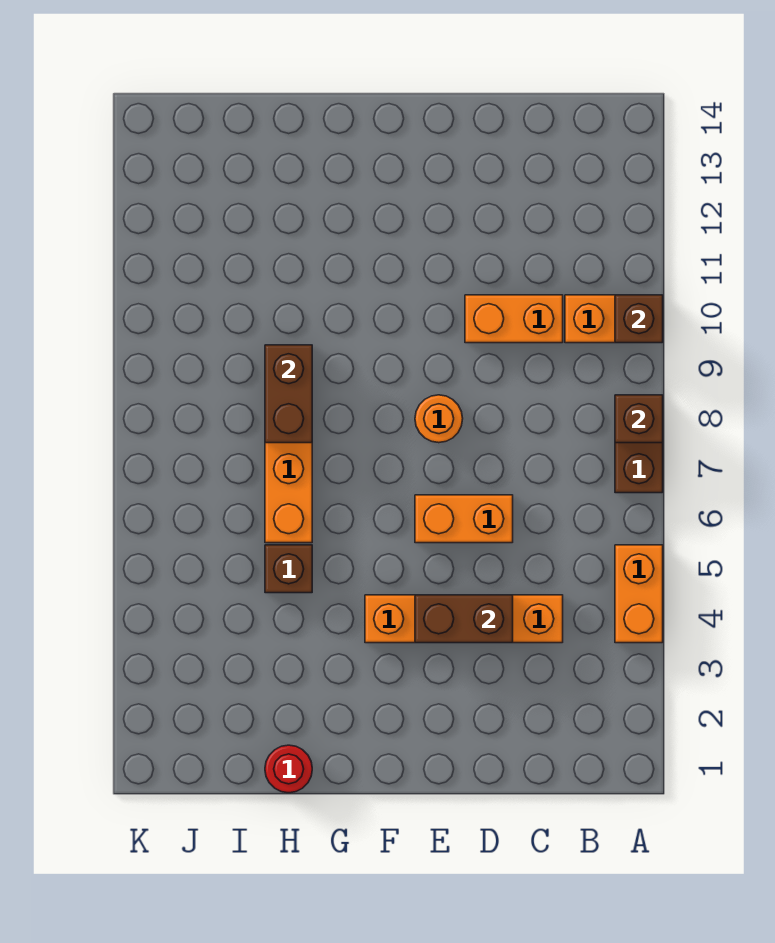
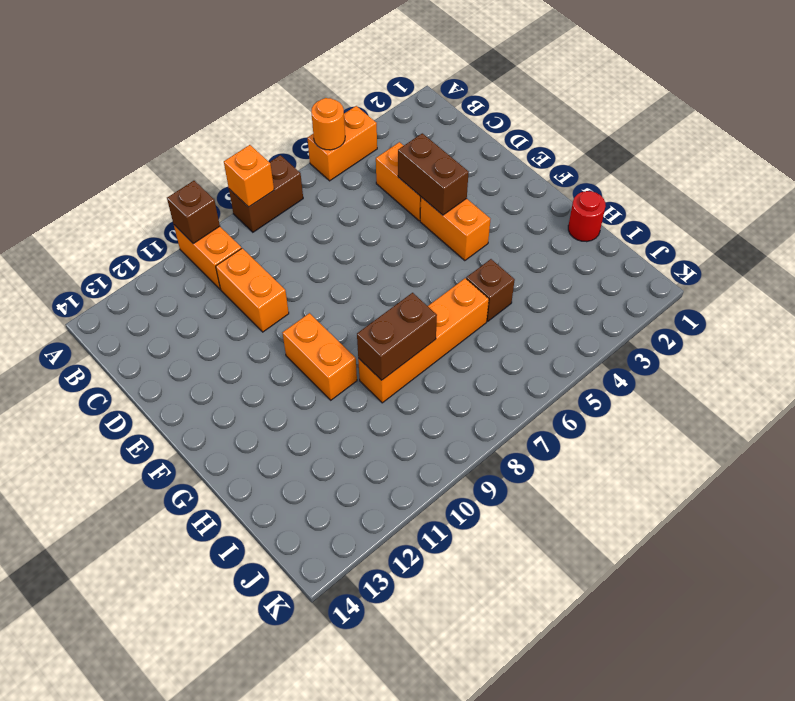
brown brick A8 level 2 -> orange brick A8 level 2
orange brick D6:E6 level 1 -> orange brick F10:G10 level 1
orange round brick E8 level 1 -> orange round brick A5 level 2

